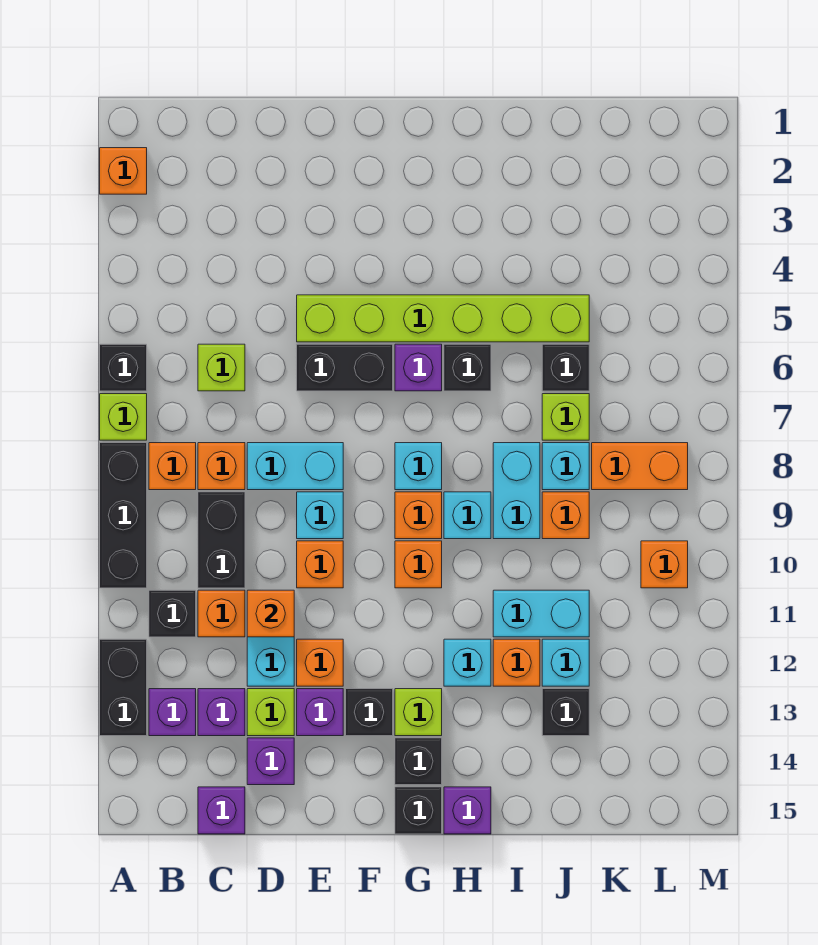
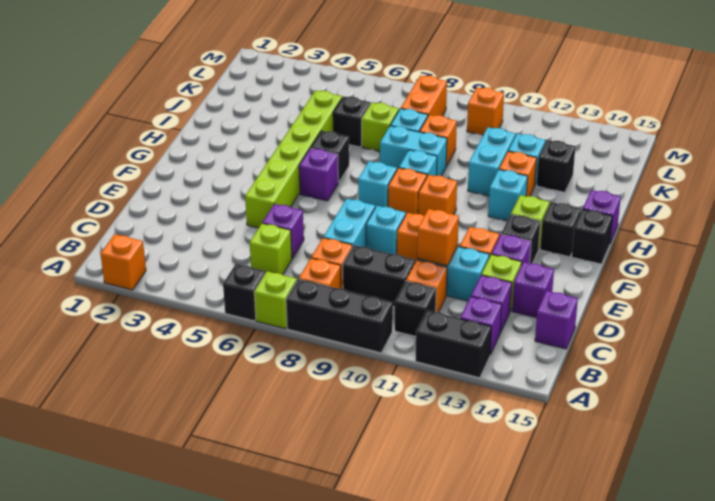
none -> purple brick D6 level 1
black brick E6:F6 level 1 -> none

